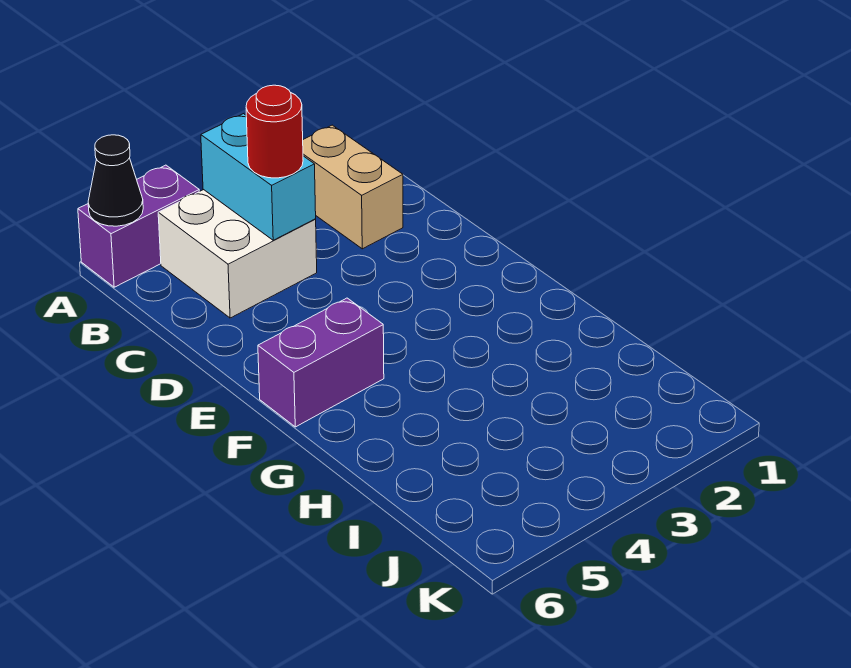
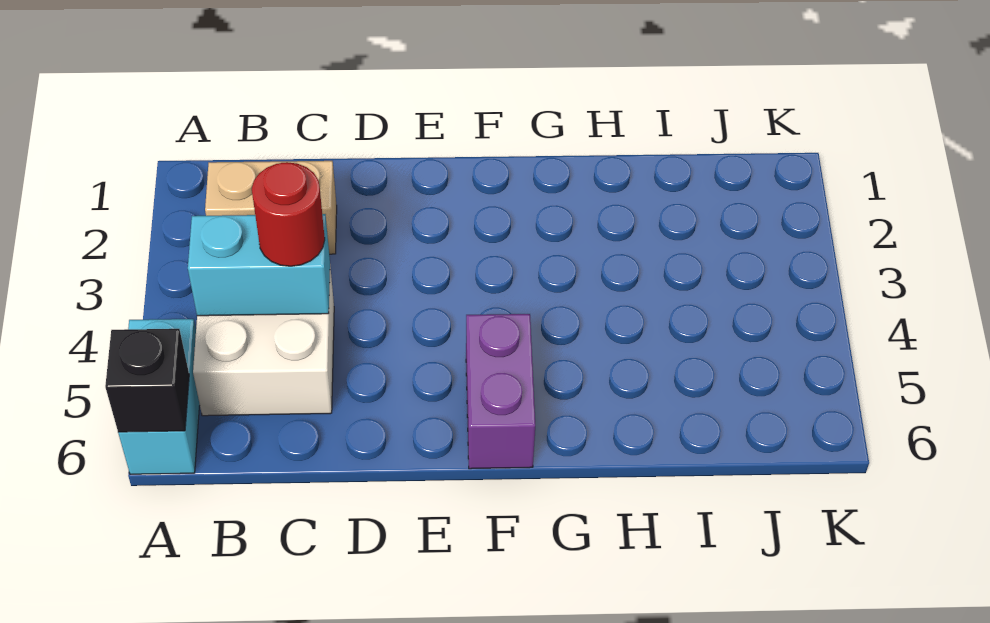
purple brick A5:A6 level 1 -> cyan brick A5:A6 level 1
black cone A6 level 2 -> black brick A6 level 2

